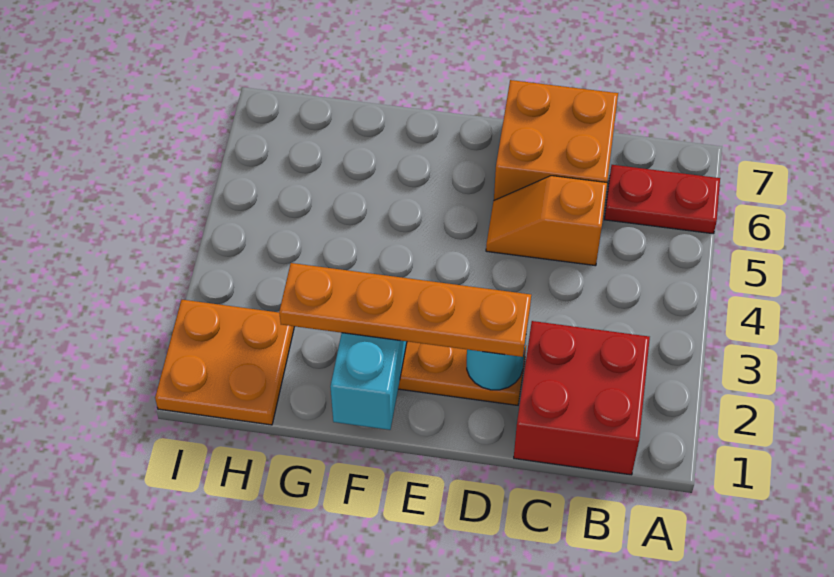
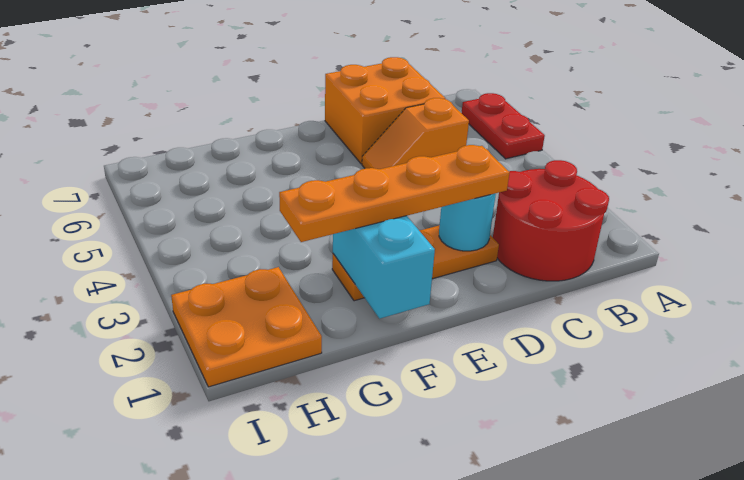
red plate A6:B6 level 1 -> red plate A5:A6 level 1
red brick B1:C2 level 1 -> red round brick B1:C2 level 1

